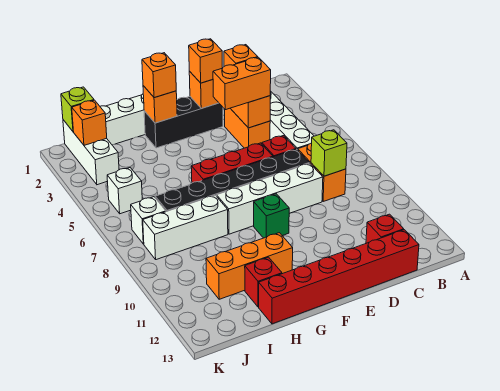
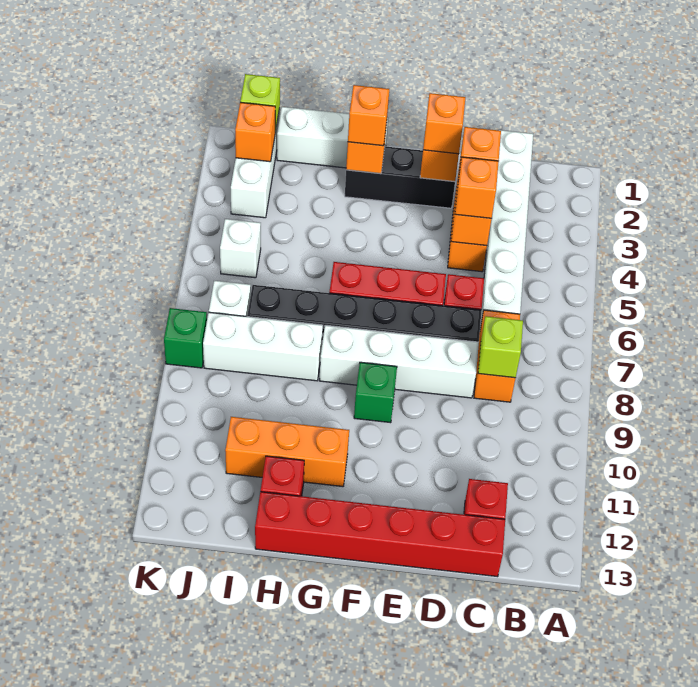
orange brick D4:E4 level 3 -> orange brick D4 level 3
none -> green brick K8 level 1

